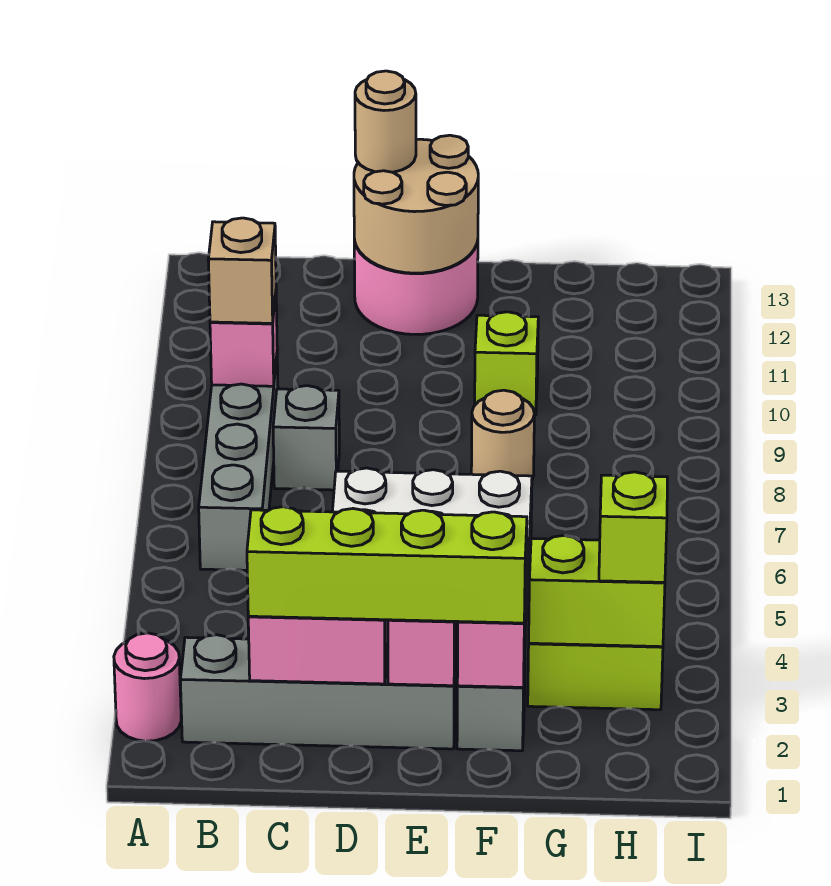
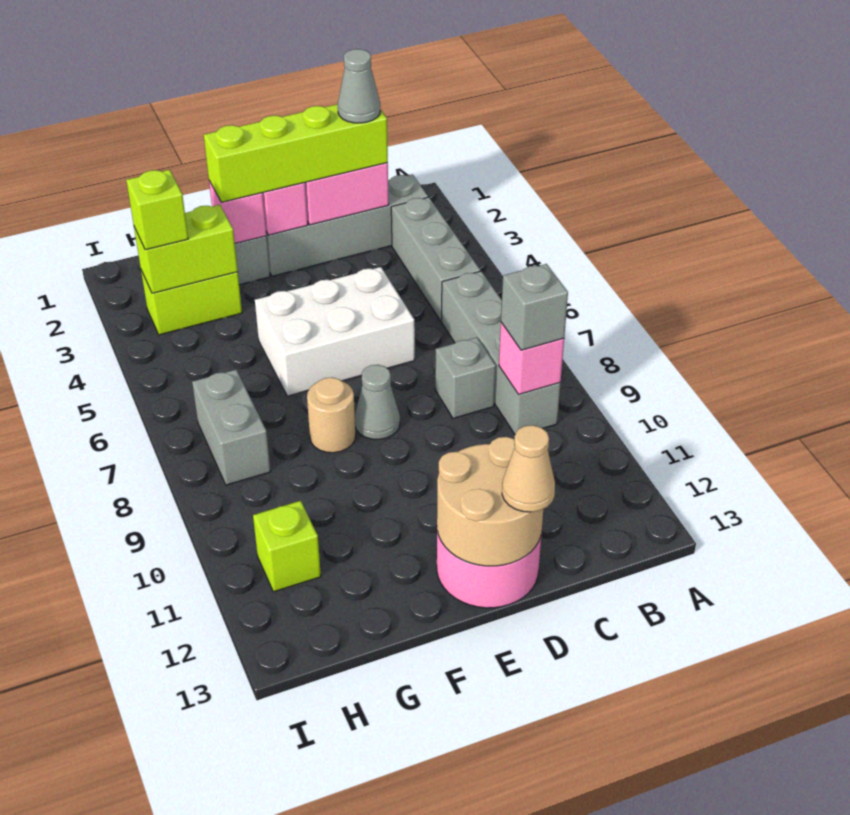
pink round brick A2 level 1 -> none
none -> grey brick B3:B5 level 1
tan brick B9 level 3 -> grey brick B9 level 3
none -> grey cone C2 level 4
tan round brick D13 level 3 -> tan cone D13 level 3
none -> grey cone E8 level 1
lime brick F10 level 1 -> lime brick H11 level 1
none -> grey brick H7:H8 level 1

